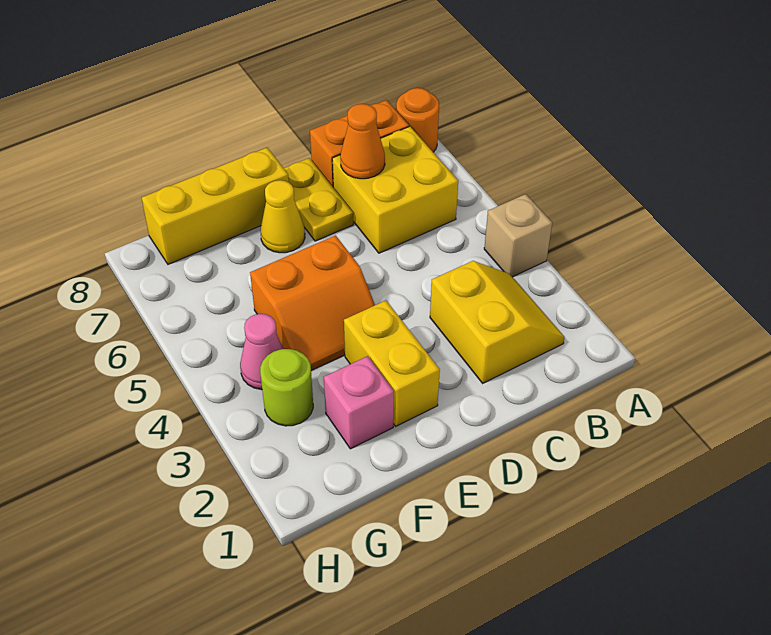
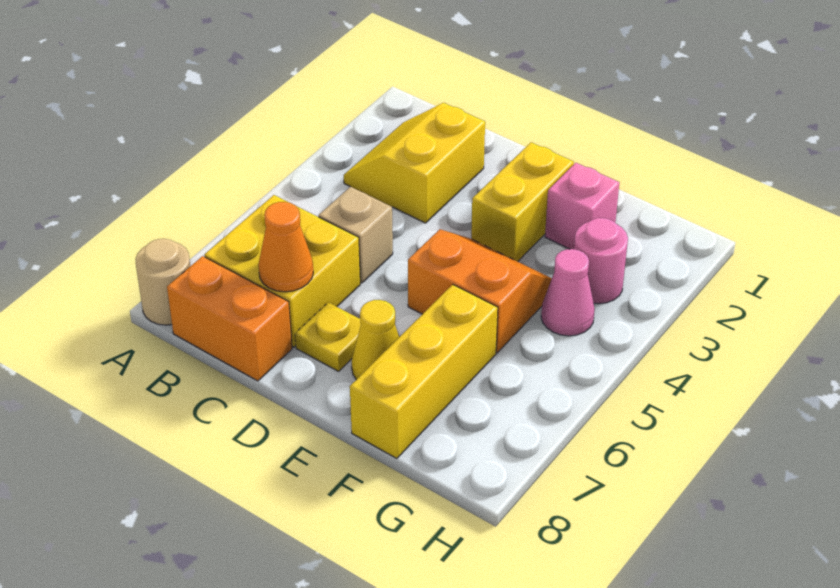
tan brick A4 level 1 -> tan brick C5 level 1
orange round brick A8 level 1 -> tan round brick A8 level 1
yellow plate D7:D8 level 1 -> yellow plate D7 level 1
yellow brick E8:G8 level 1 -> yellow brick F6:F8 level 1
lime round brick G3 level 1 -> pink round brick G3 level 1

